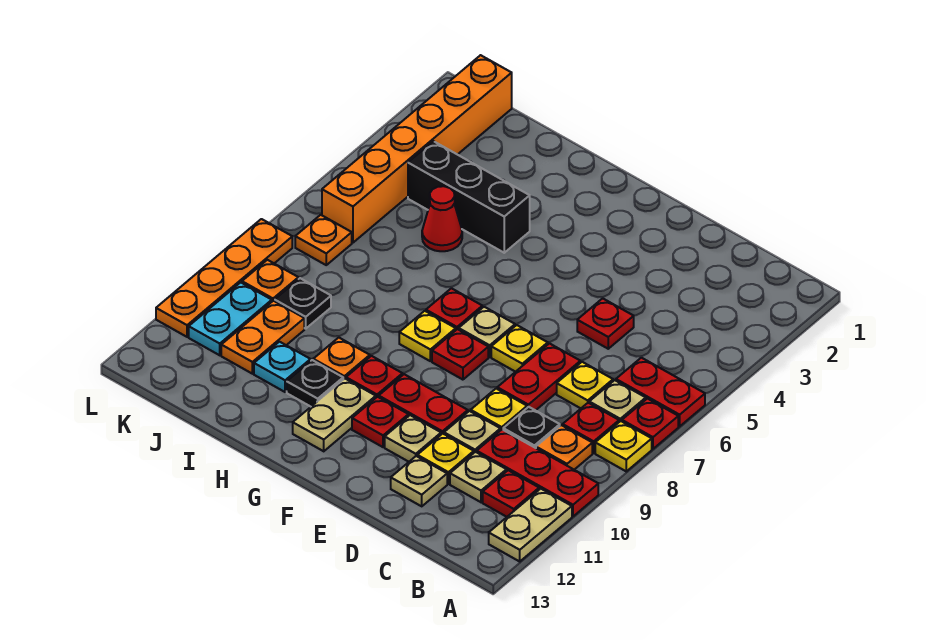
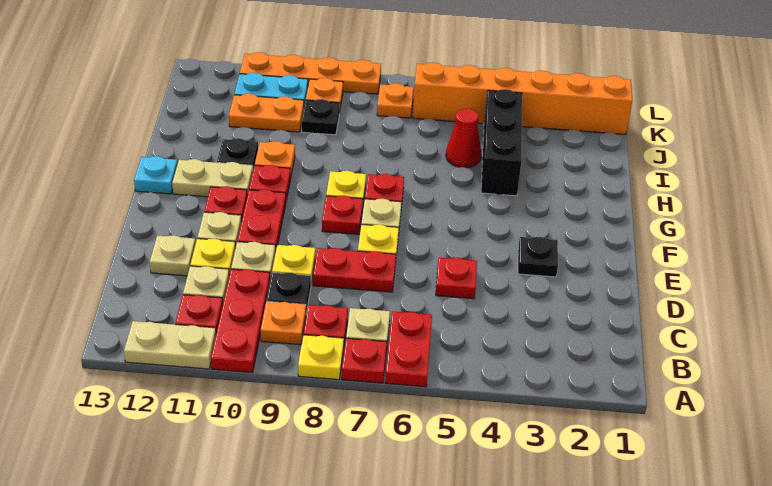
yellow plate C7 level 1 -> none
none -> black plate E3 level 1
cyan plate I11 level 1 -> cyan plate G13 level 1

